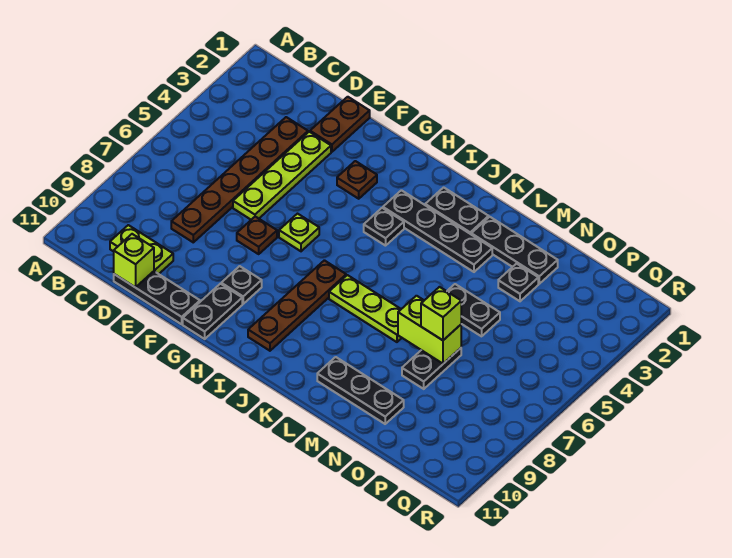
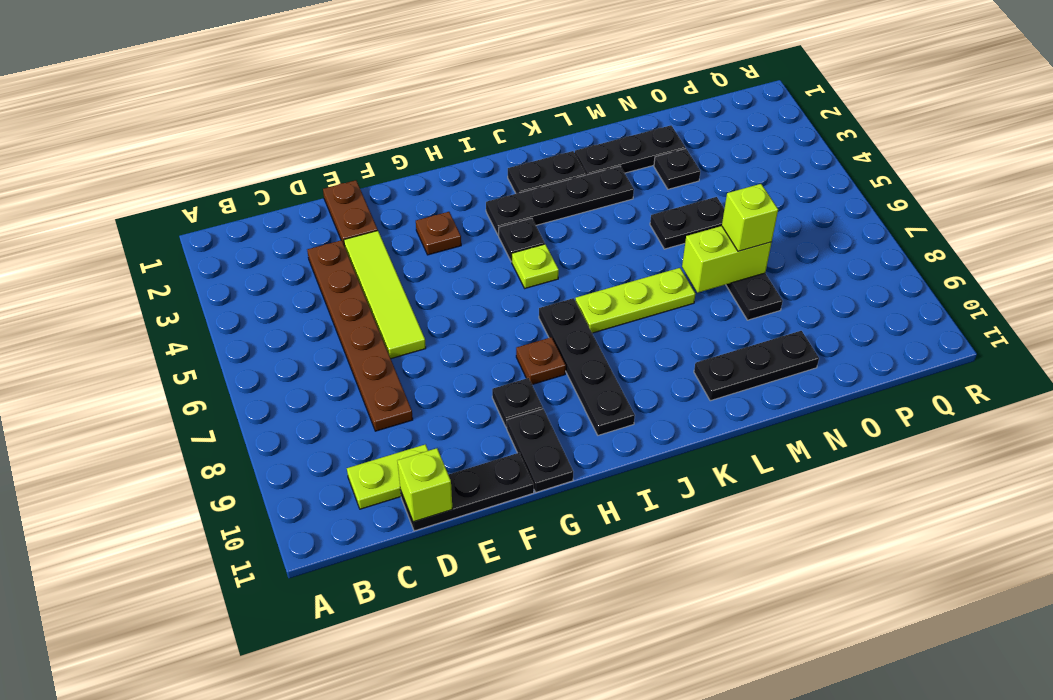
lime plate E3:E6 level 1 -> lime tile E3:E6 level 1
brown plate F7 level 1 -> brown plate H8 level 1
lime plate G6 level 1 -> lime plate I5 level 1
brown plate I7:I10 level 1 -> black plate I7:I10 level 1

